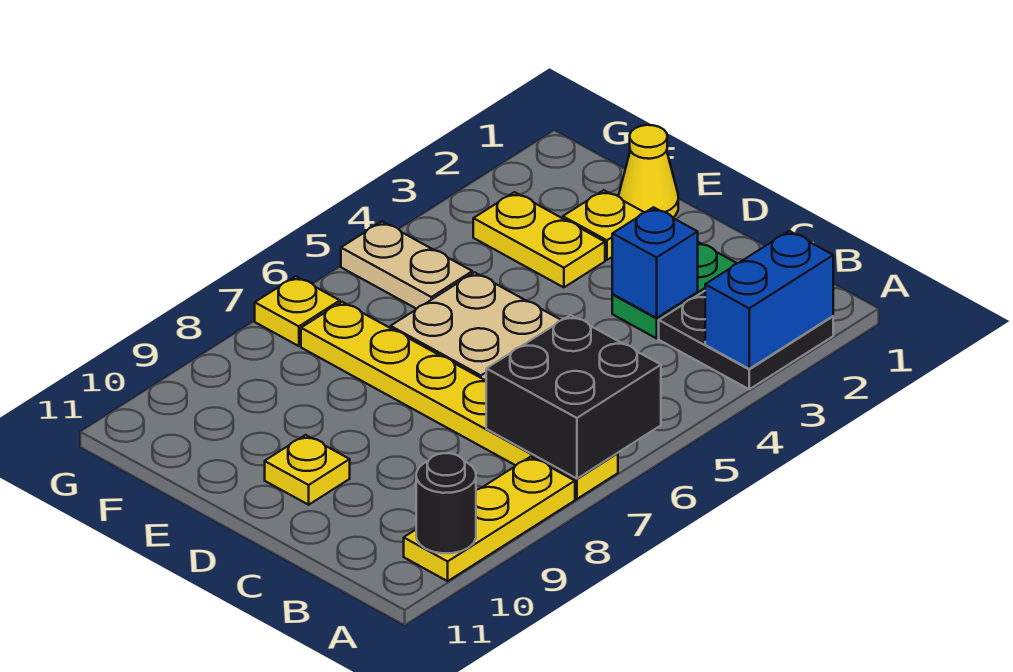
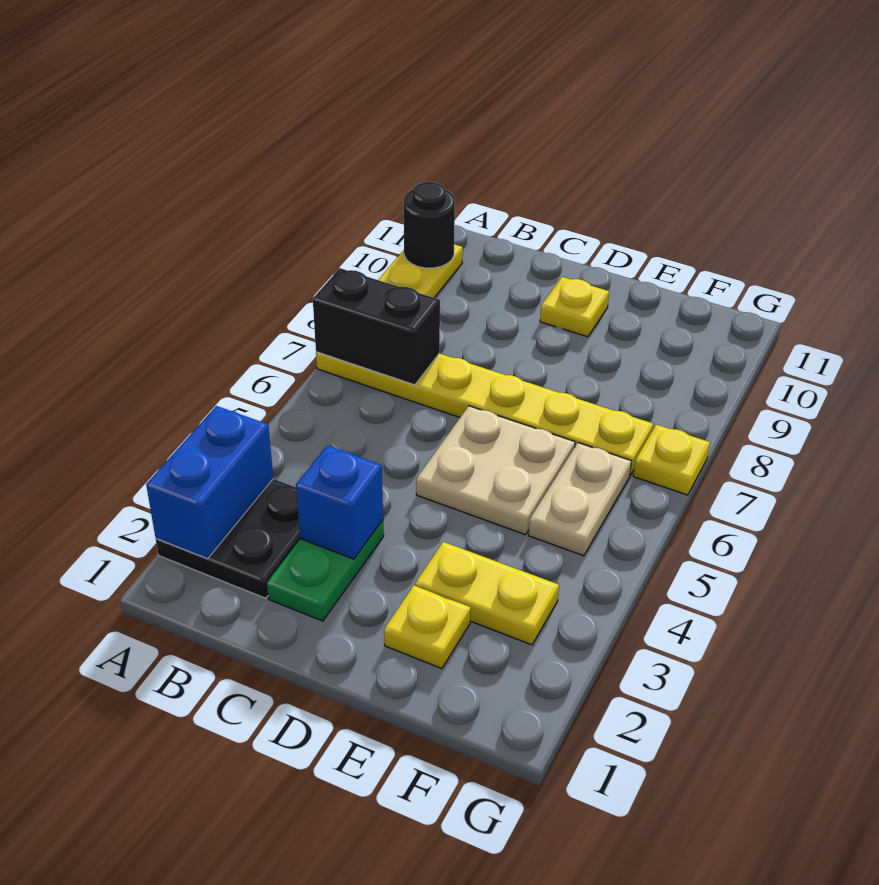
black brick A6:B7 level 2 -> black brick A7:B7 level 2
yellow cone E1 level 1 -> none
tan plate F5:G5 level 1 -> tan plate F5:F6 level 1

